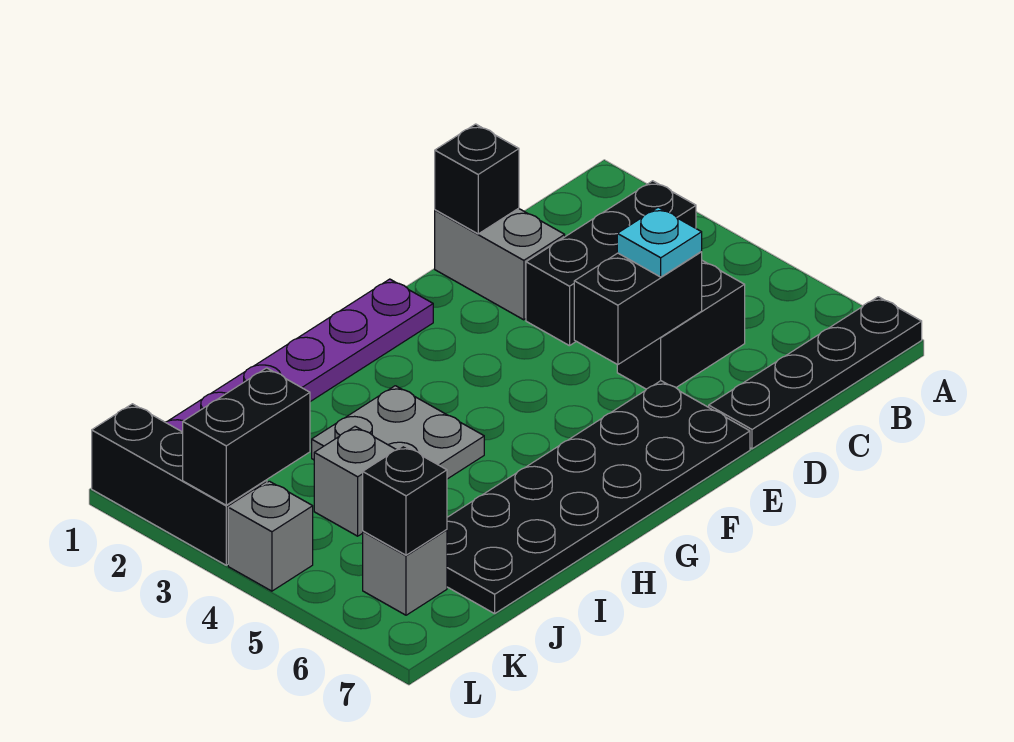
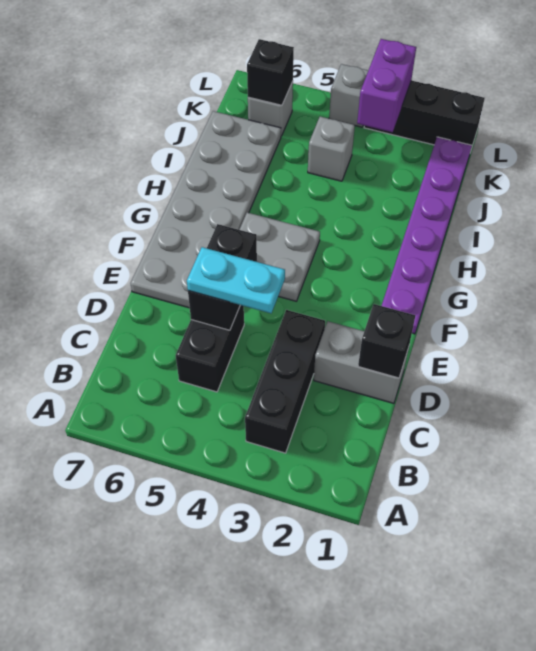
black plate A7:D7 level 1 -> none
cyan plate D5 level 3 -> cyan plate D4:D5 level 3
black plate E6:J7 level 1 -> grey plate E6:J7 level 1
grey plate H3:I4 level 1 -> grey plate F4:G5 level 1
black brick K3:L3 level 2 -> purple brick K3:L3 level 2

